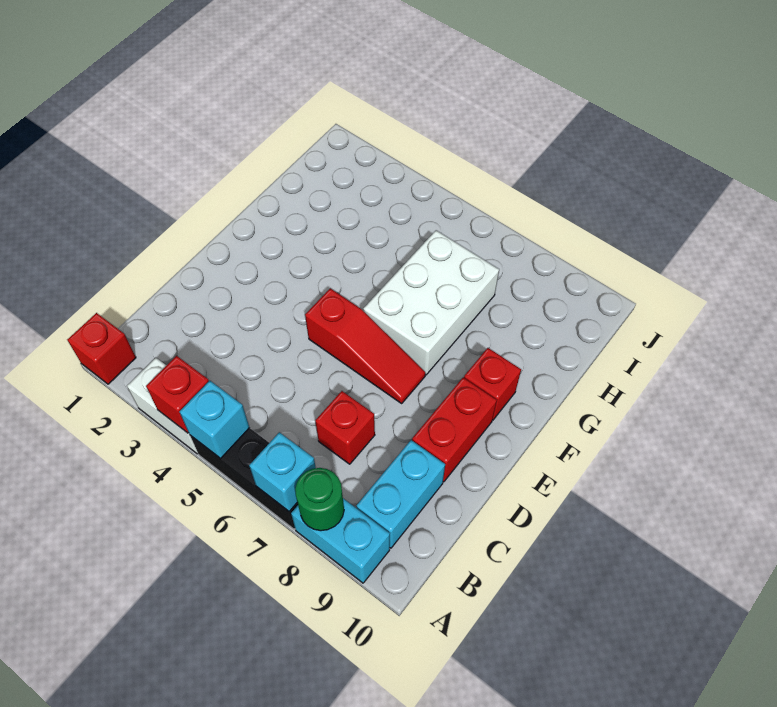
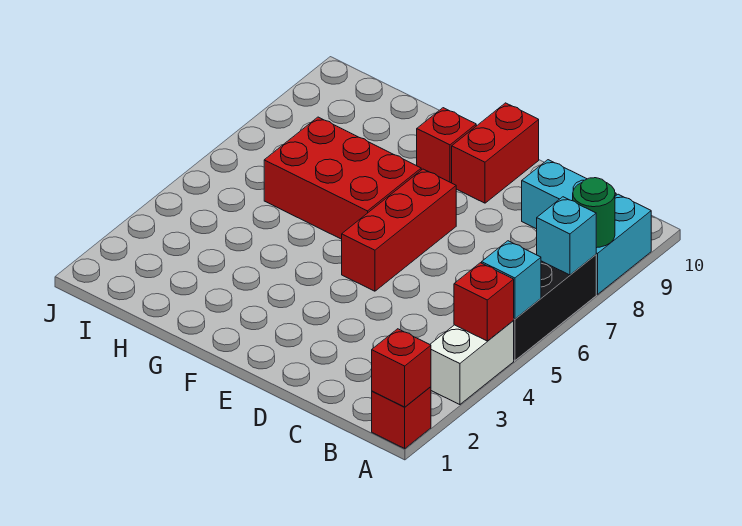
red brick C7 level 1 -> red brick A1 level 2
red brick D9:E9 level 1 -> red brick E9:E10 level 1
red slope E5:E7 level 1 top 5 -> red brick E5:E7 level 1
white brick F6:H7 level 1 -> red brick F6:H7 level 1

